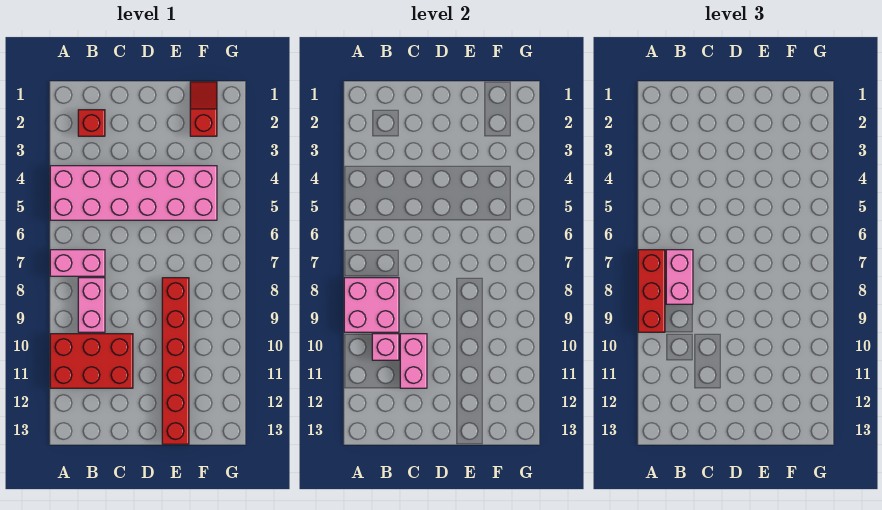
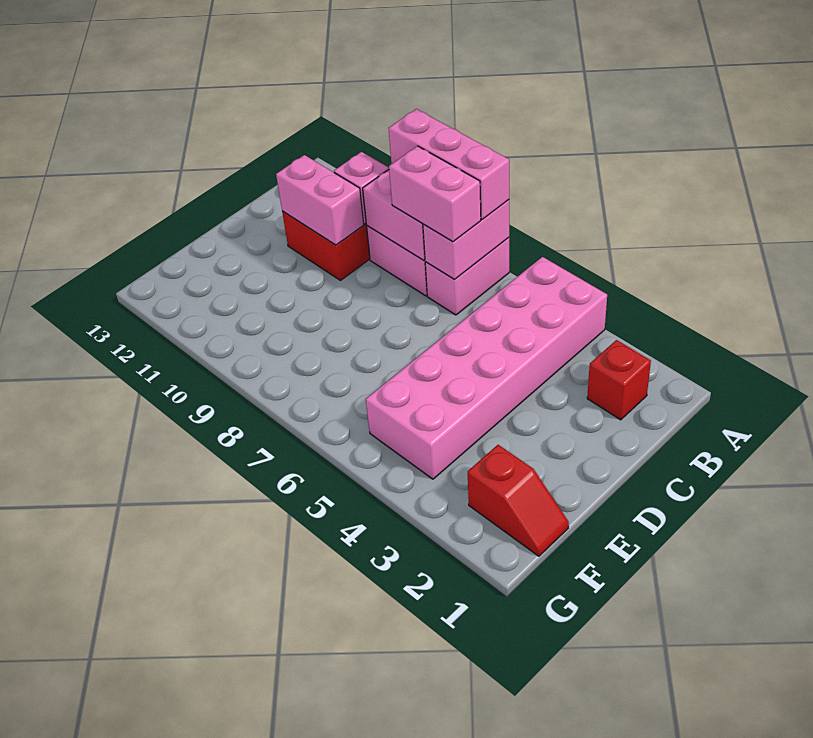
none -> pink brick A7:B7 level 2
red brick A7:A9 level 3 -> pink brick A7:A9 level 3
red brick E8:E13 level 1 -> none

